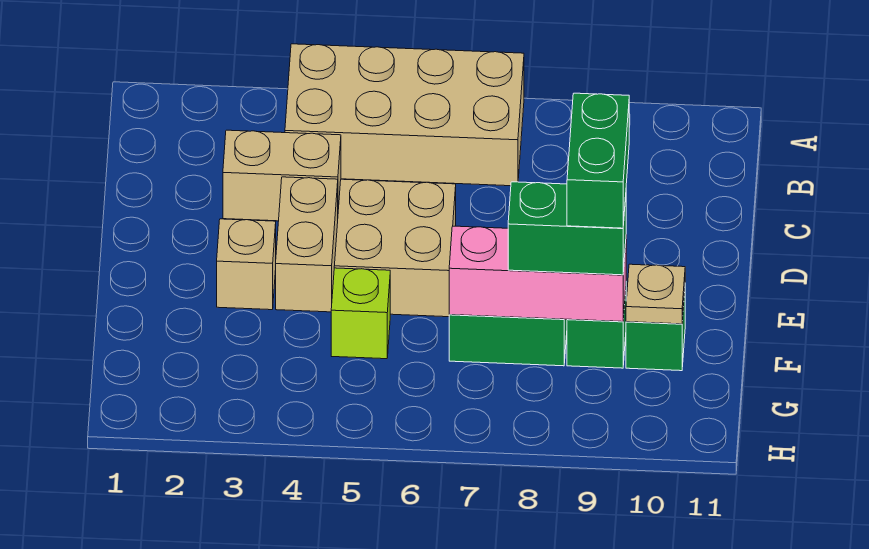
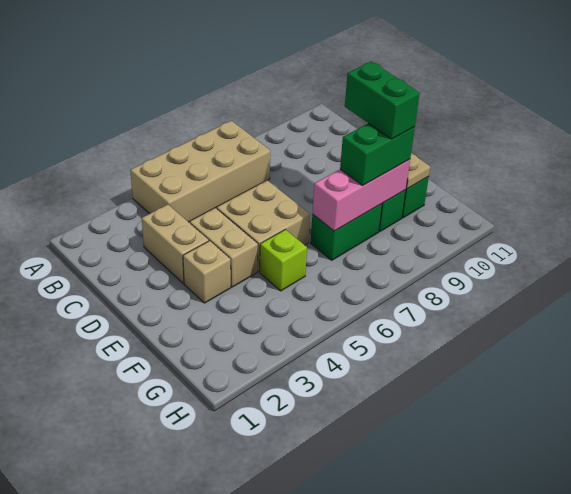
tan brick C3:C4 level 1 -> tan brick C3:D3 level 1

